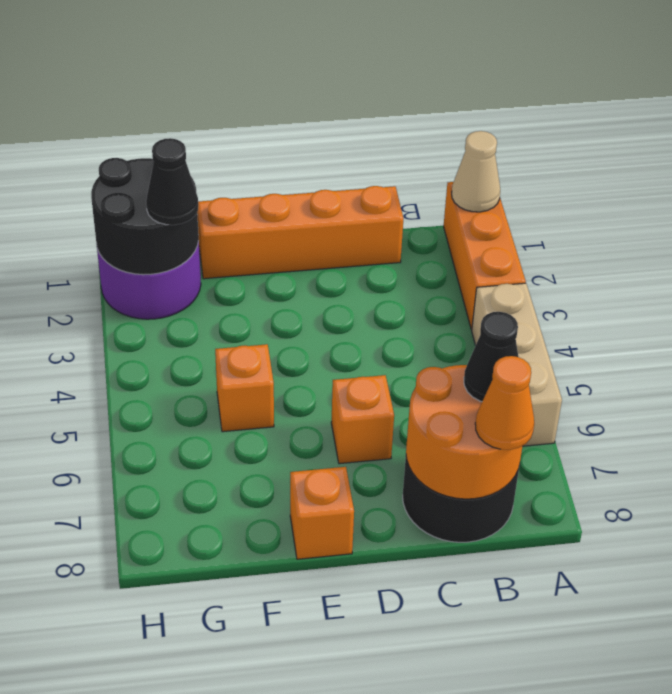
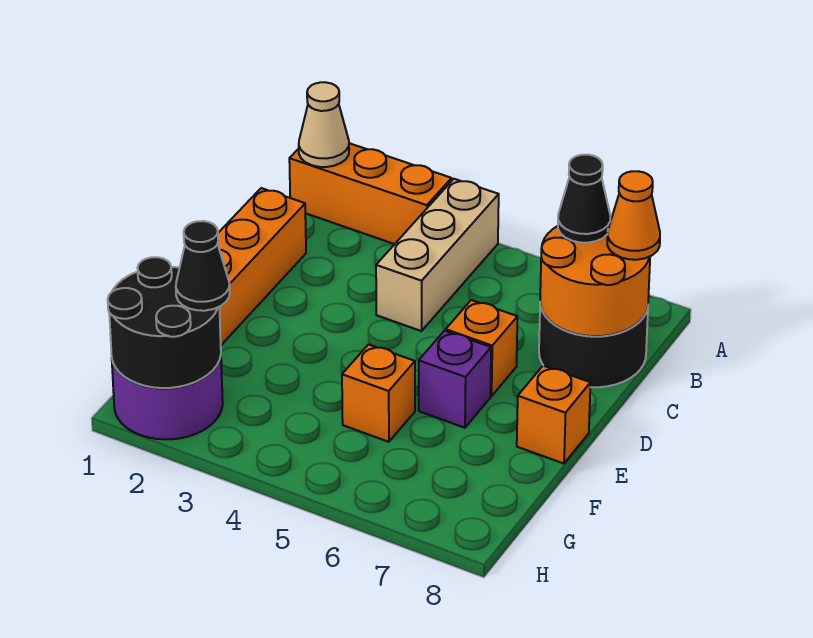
tan brick A4:A6 level 1 -> tan brick A4:C4 level 1
none -> purple brick E6 level 1

